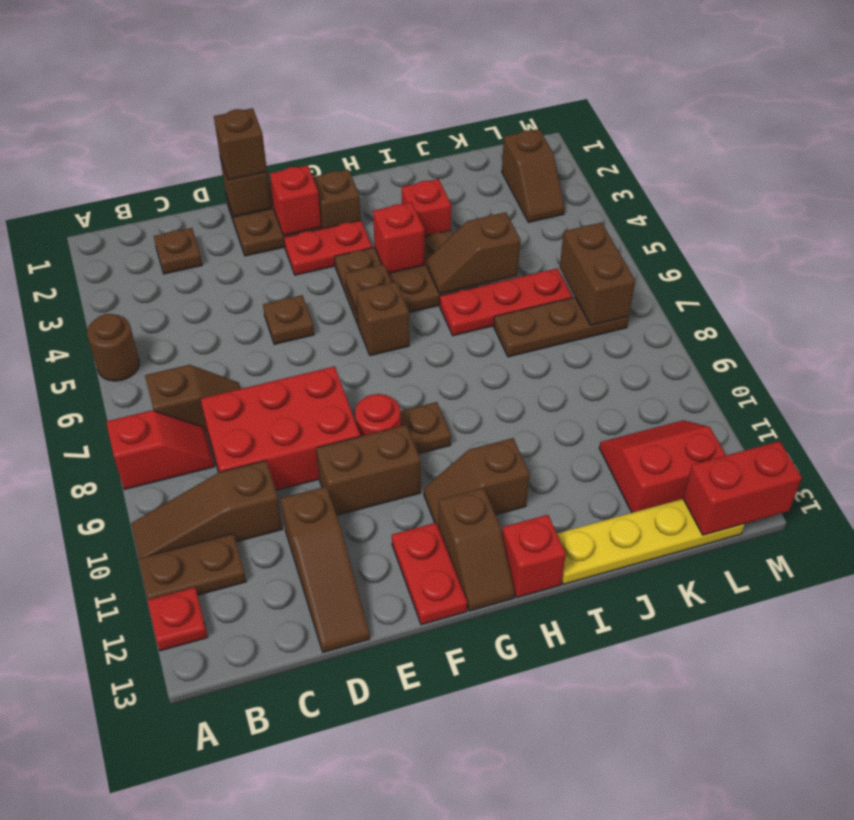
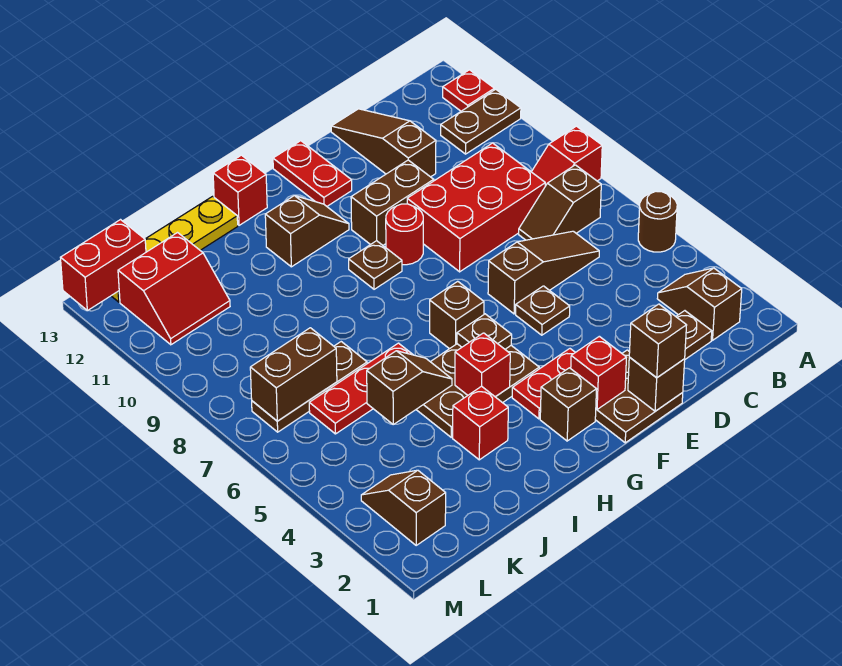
brown slope A10:C10 level 1 top C -> brown slope C6:E6 level 1 top E
brown slope G12:G13 level 1 top 12 -> brown slope B2:B3 level 1 top 2
brown brick L6:L7 level 2 -> brown brick K7:L7 level 2

